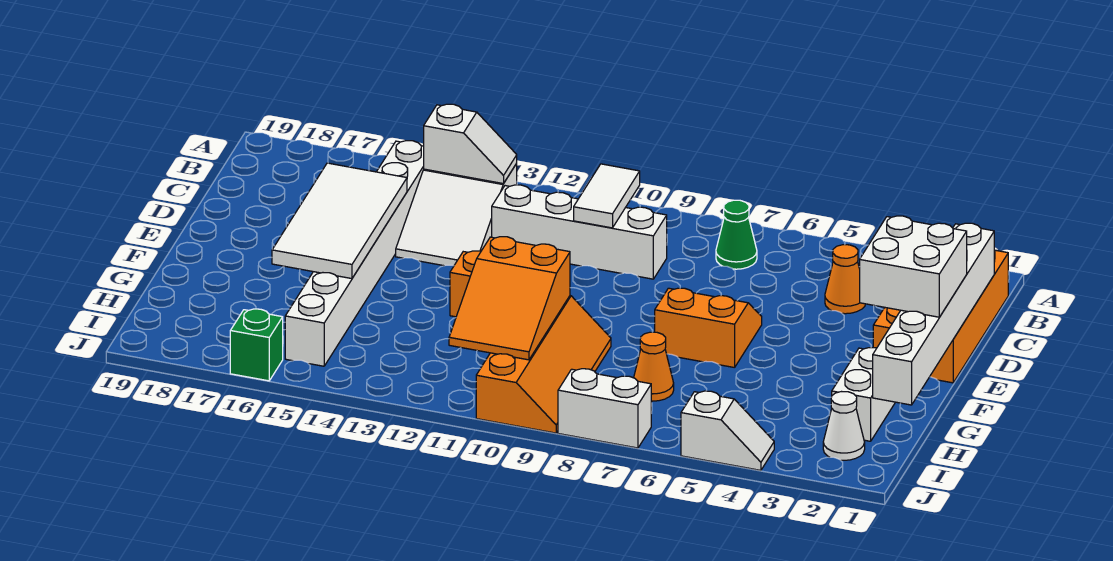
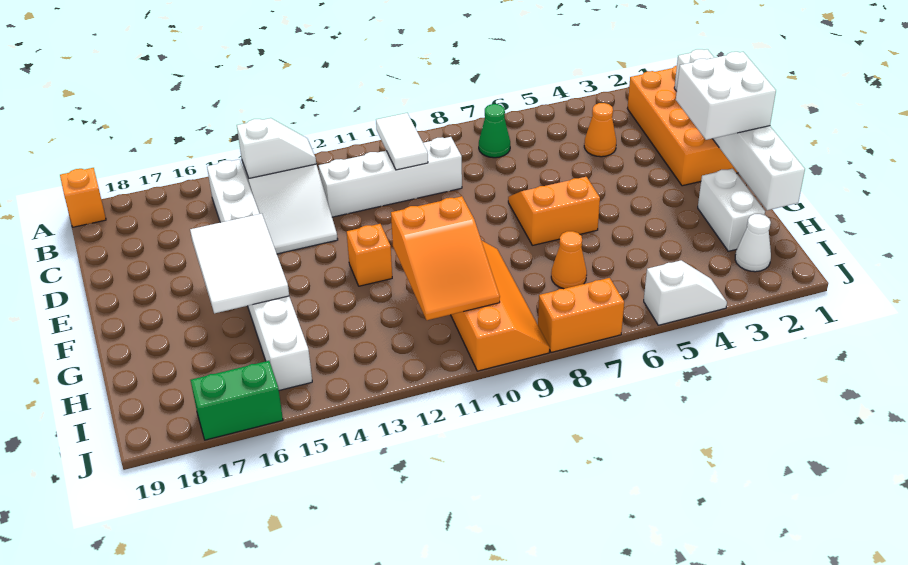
none -> orange brick A19 level 1
white tile D15:G16 level 2 -> white tile E15:G16 level 2
white brick J7:J8 level 1 -> orange brick J7:J8 level 1
green brick J16 level 1 -> green brick J16:J17 level 1

